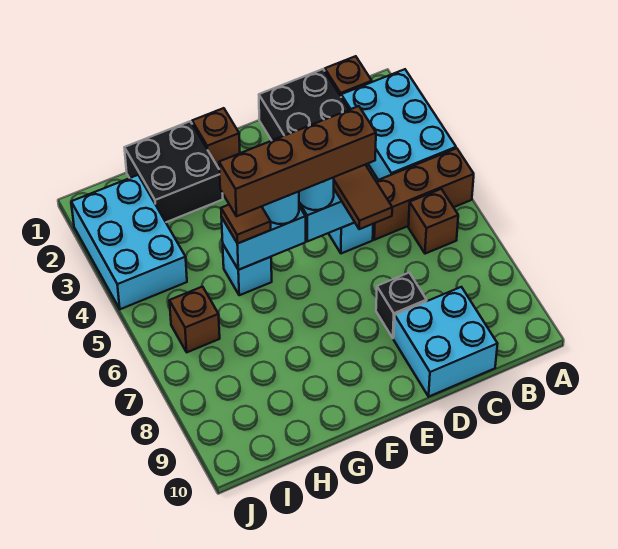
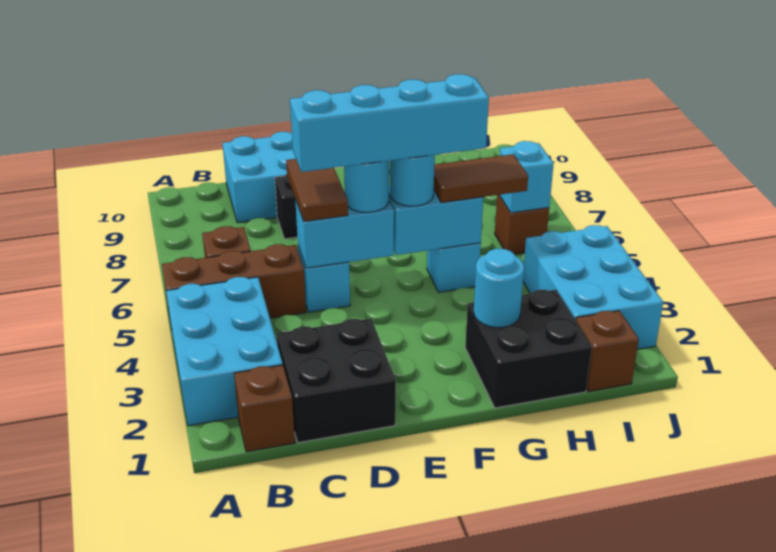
brown brick D5:G5 level 4 -> cyan brick D5:G5 level 4
brown brick F1 level 1 -> brown brick I1 level 1
none -> cyan round brick G2 level 2
brown tile G5 level 3 -> brown tile G5:H5 level 3
none -> cyan brick I6 level 2

